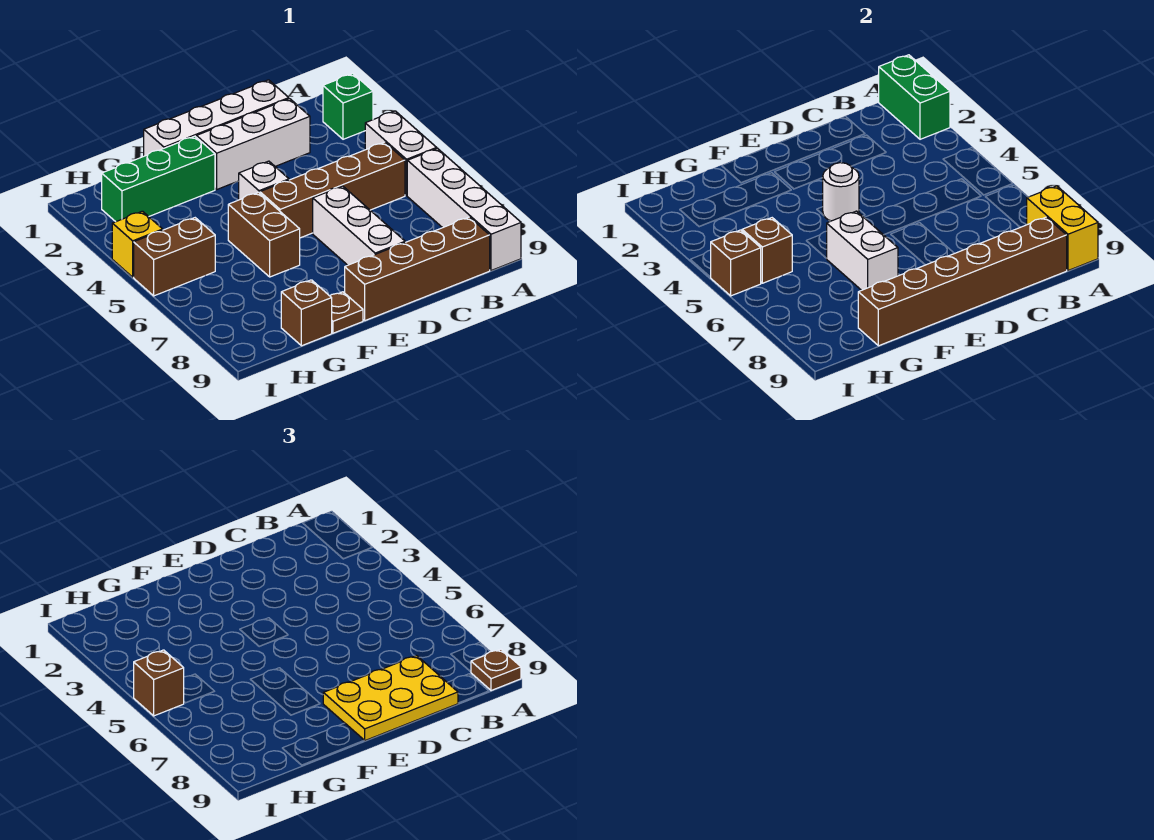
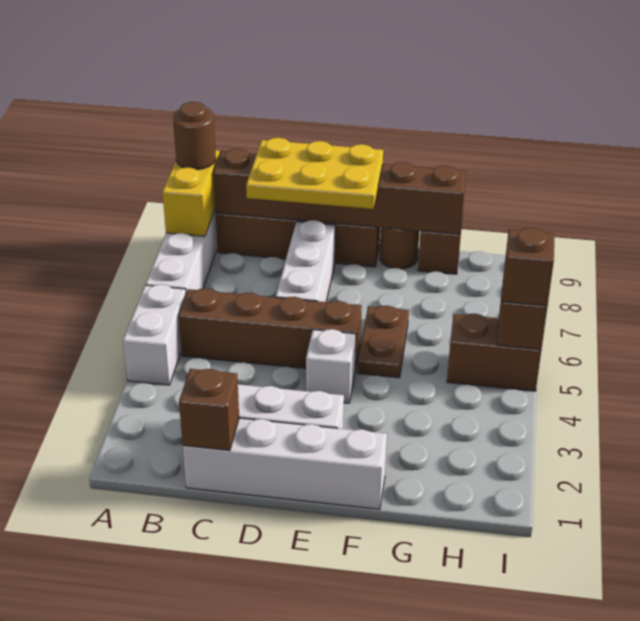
green brick A1:A2 level 2 -> none
green brick A2 level 1 -> none
brown plate A9 level 3 -> brown round brick A9 level 3
white round brick E4 level 2 -> none
green brick F2:H2 level 1 -> none
brown brick F5:F6 level 1 -> brown plate F5:F6 level 1
white brick F6:F7 level 2 -> none
brown plate F9 level 1 -> brown round brick F9 level 1
brown brick H5 level 2 -> brown brick C1 level 2
yellow brick I4 level 1 -> none

